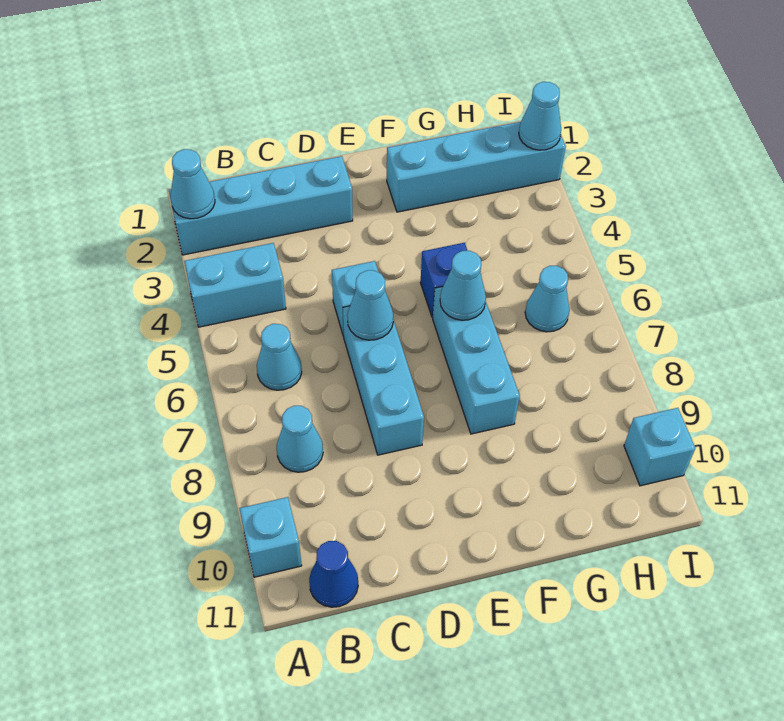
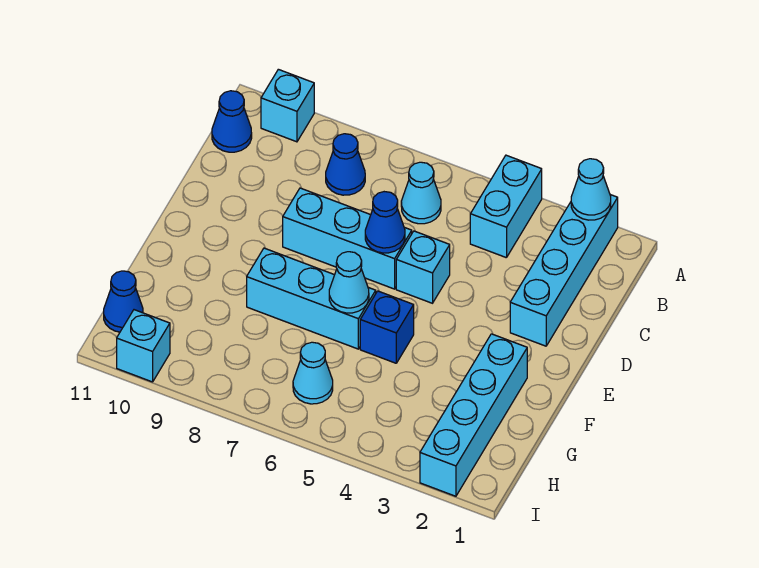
cyan cone B8 level 1 -> blue cone B8 level 1
cyan cone D6 level 2 -> blue cone D6 level 2
none -> blue cone H11 level 1
cyan cone I2 level 2 -> none

